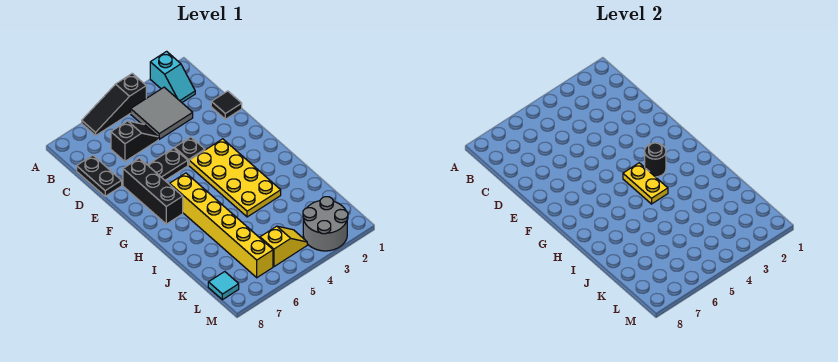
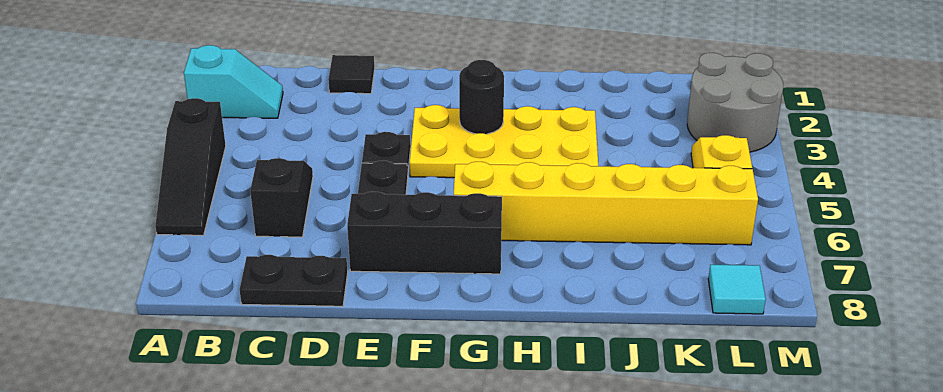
grey tile B3:C4 level 1 -> none
yellow plate G4:H4 level 2 -> none

